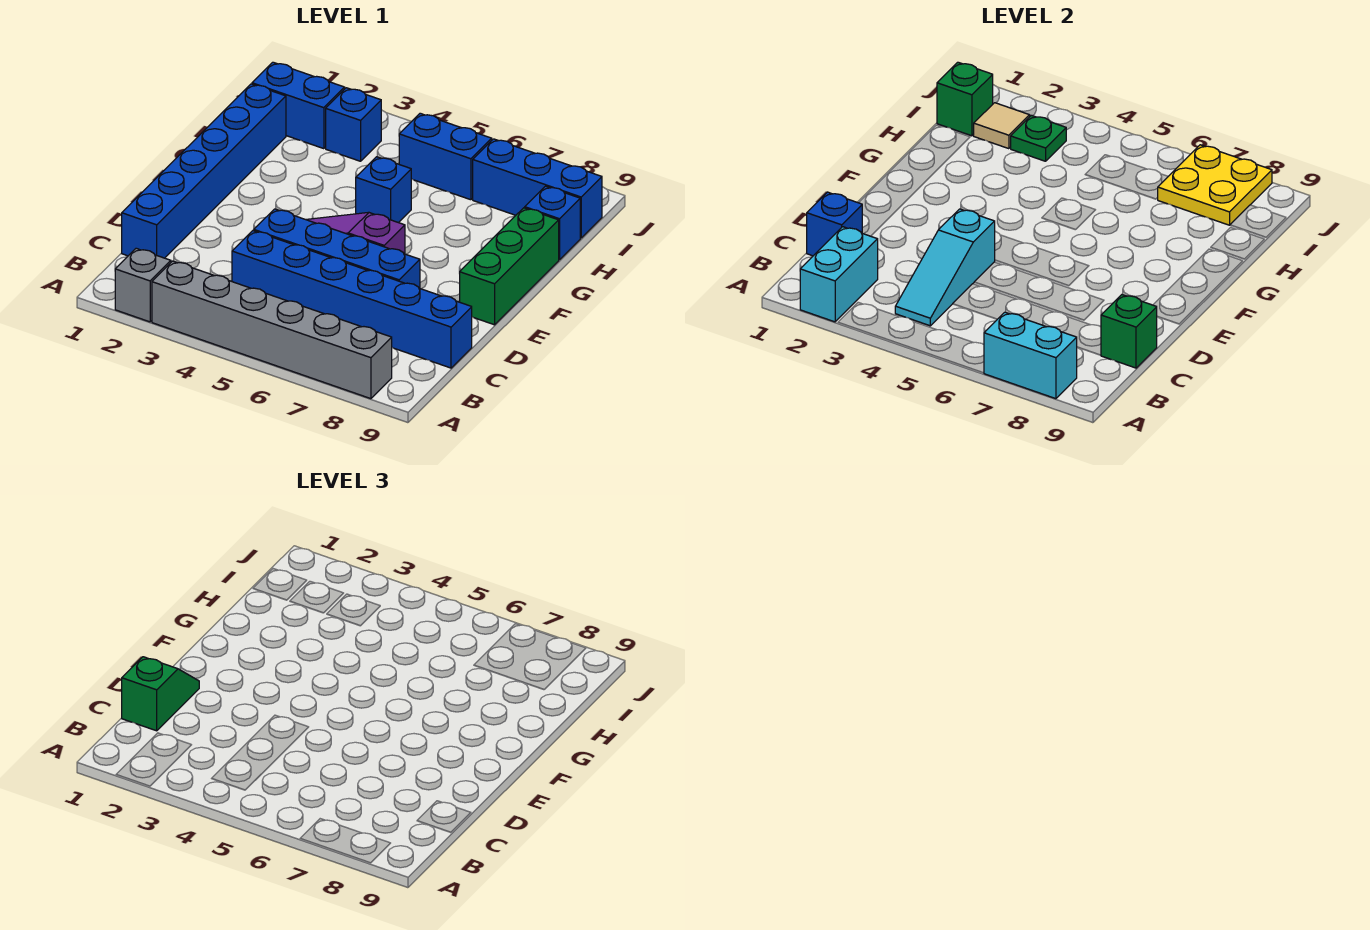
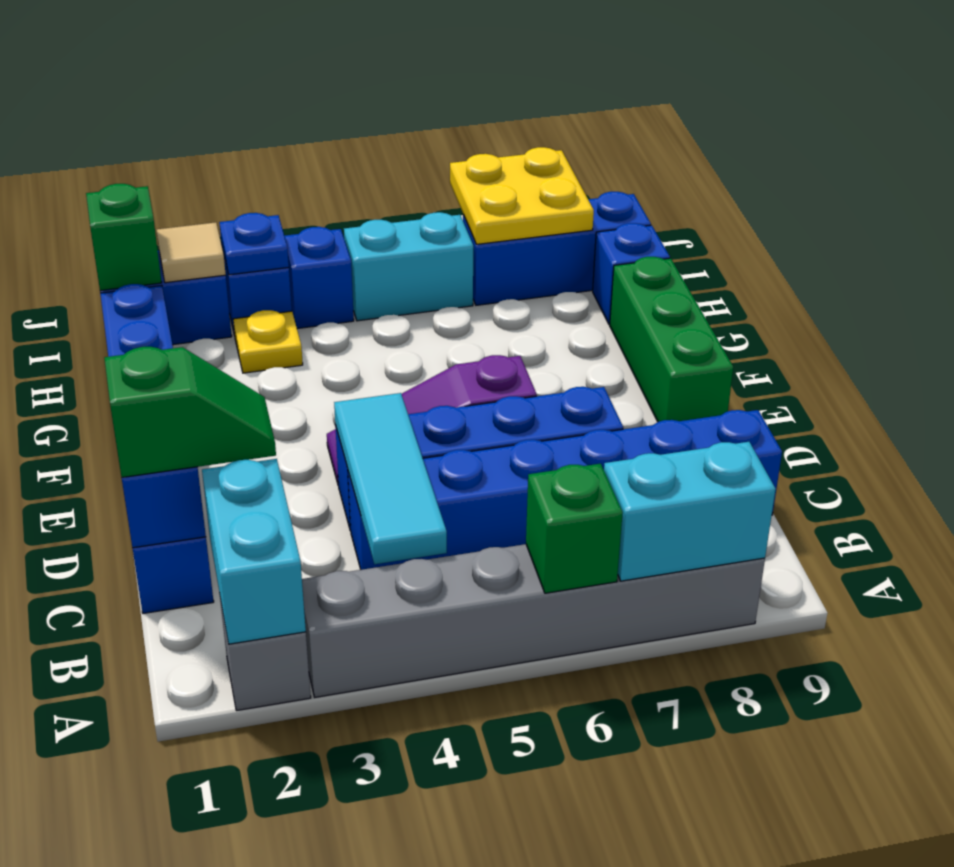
cyan slope B4:D4 level 2 top D -> cyan tile B4:D4 level 2
green slope C1:D1 level 3 top C -> green slope C1:C2 level 3 top 1
green brick C9 level 2 -> green brick A6 level 2
blue brick G5 level 1 -> blue brick I4 level 1
none -> yellow plate H3 level 1
green plate I3 level 2 -> blue plate I3 level 2
blue brick I5:I6 level 1 -> cyan brick I5:I6 level 1

